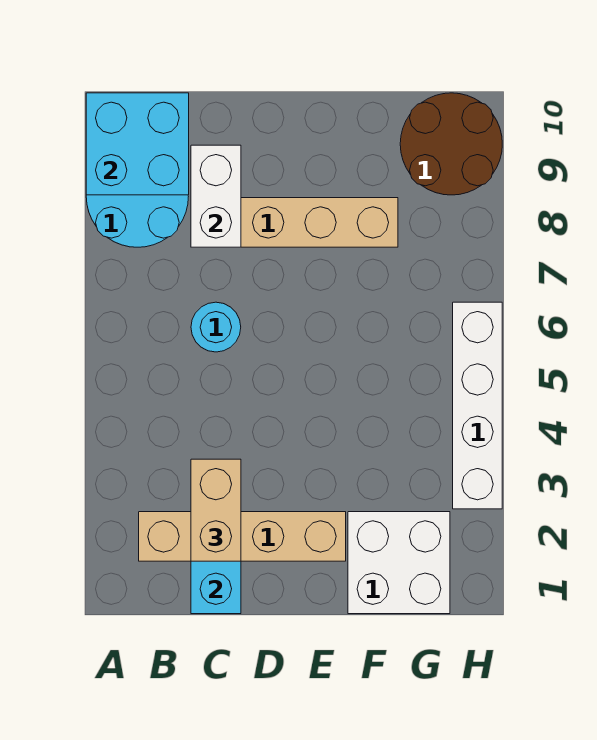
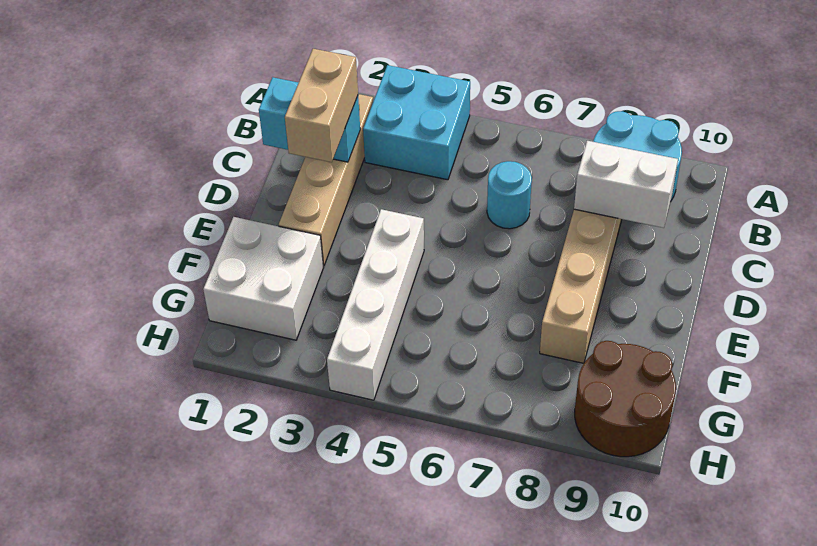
cyan brick A9:B10 level 2 -> cyan brick A3:B4 level 1
tan brick C2:C3 level 3 -> tan brick C2:D2 level 3
white brick H3:H6 level 1 -> white brick E4:H4 level 1

